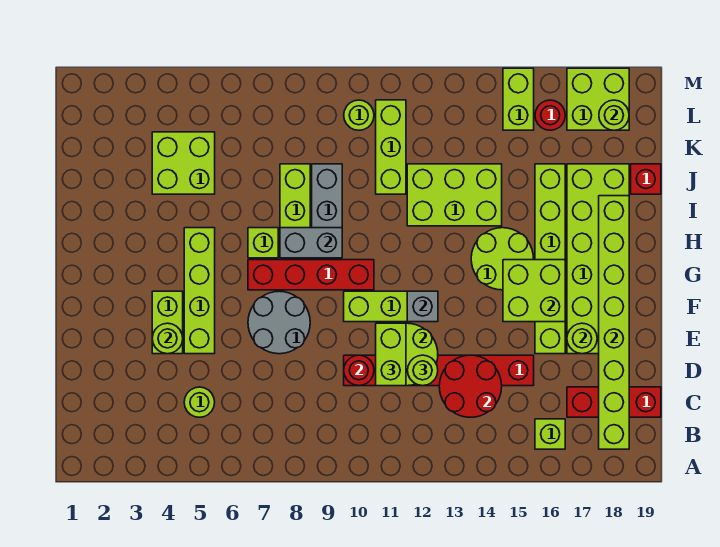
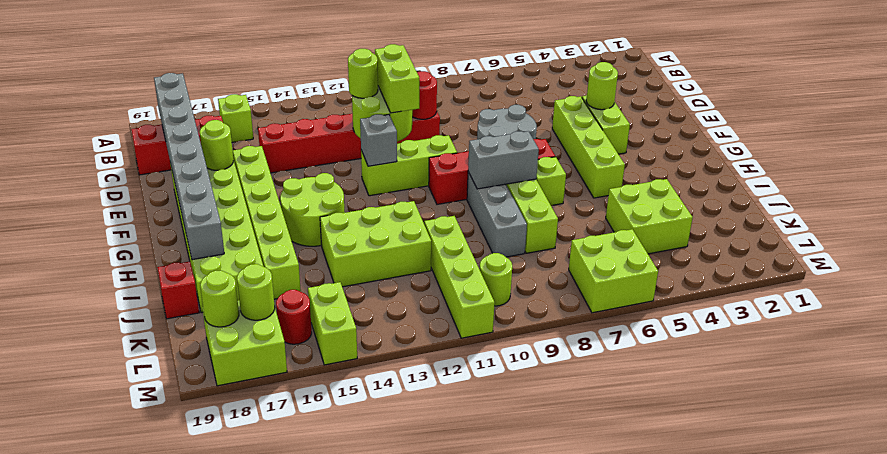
lime brick B18:I18 level 2 -> grey brick B18:I18 level 2
lime round brick C5 level 1 -> lime round brick L17 level 2
red round brick C13:D14 level 2 -> none
lime brick F15:G16 level 2 -> lime brick L6:M7 level 1
lime brick J11:L11 level 1 -> lime brick J11:M11 level 1

